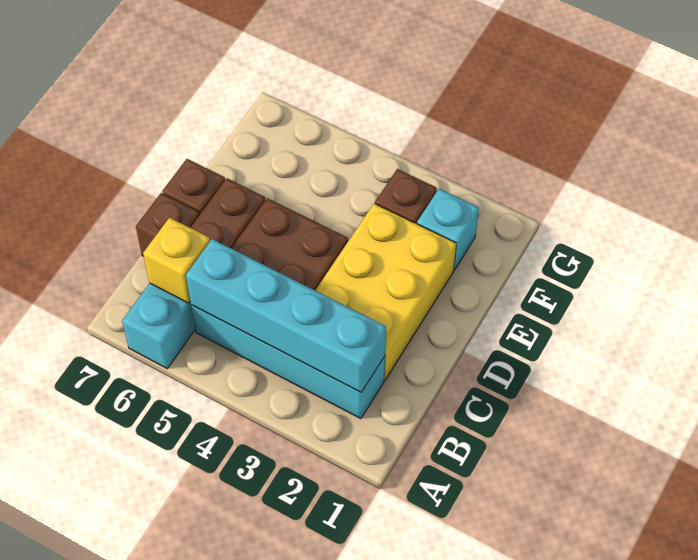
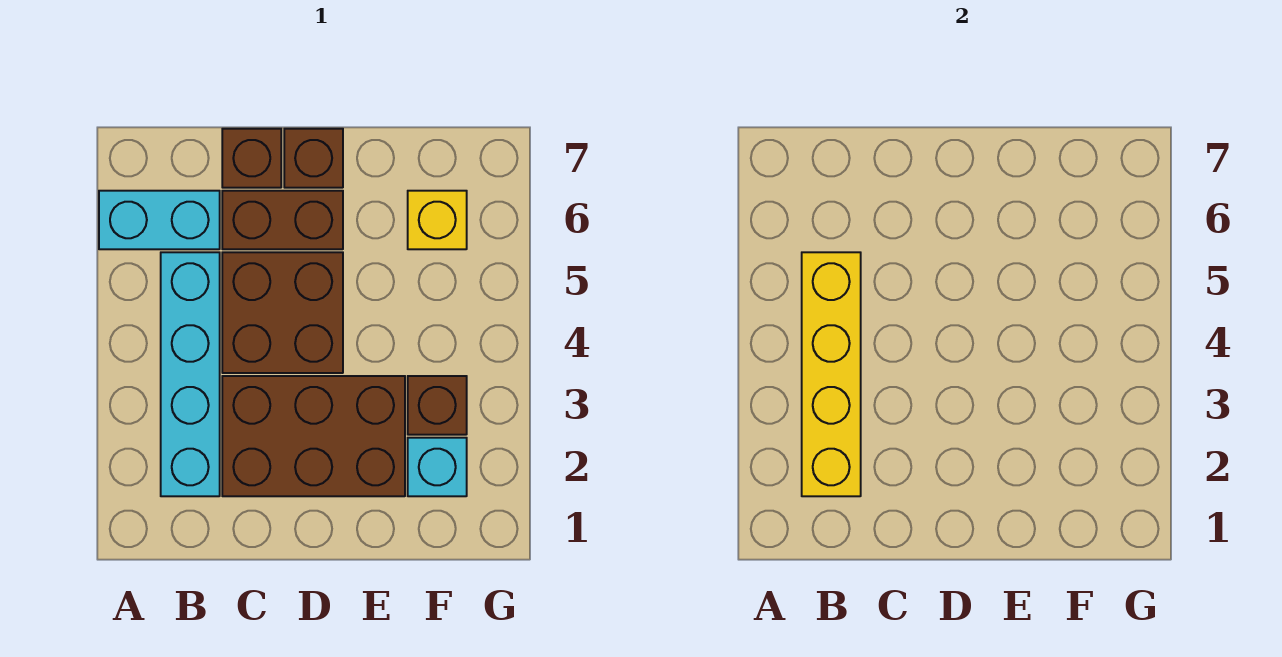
cyan brick B2:B5 level 2 -> yellow brick B2:B5 level 2
yellow brick B6 level 2 -> yellow brick F6 level 1
yellow brick C2:E3 level 1 -> brown brick C2:E3 level 1

